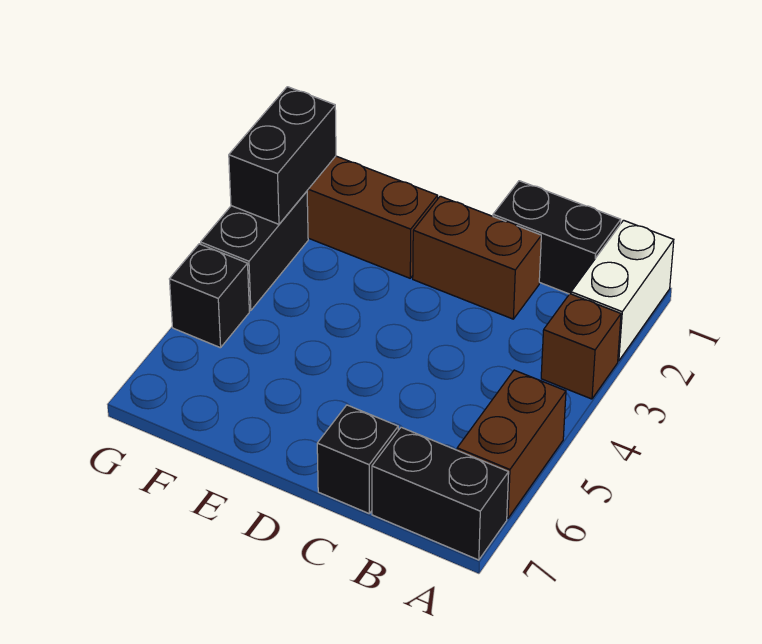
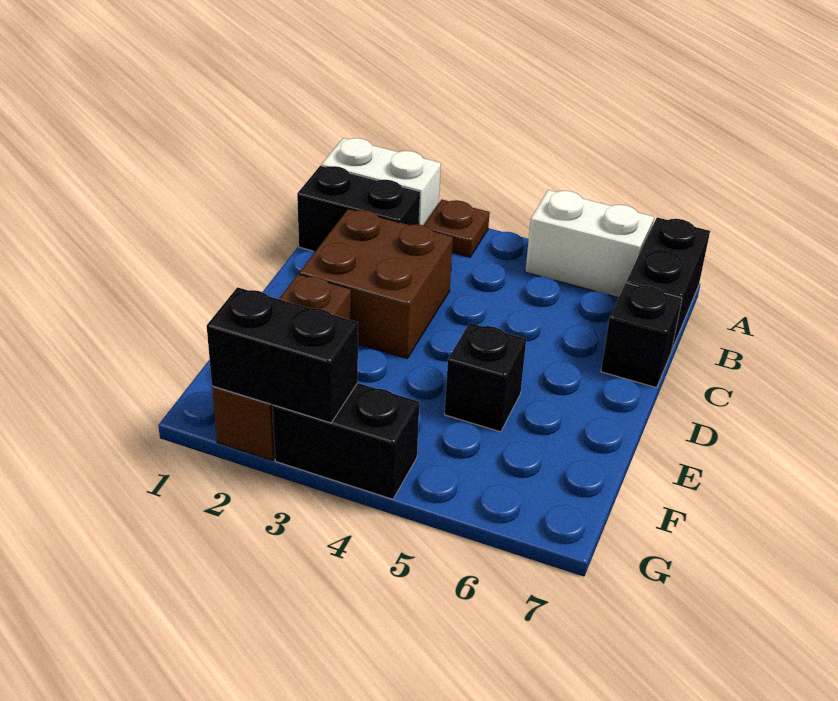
brown brick A3 level 1 -> brown plate A3 level 1
brown brick A5:A6 level 1 -> white brick A5:A6 level 1
black brick B1:C1 level 1 -> black brick B1:B2 level 1
brown brick C2:D2 level 1 -> brown brick C2:D3 level 1
black brick G5 level 1 -> black brick E5 level 1

